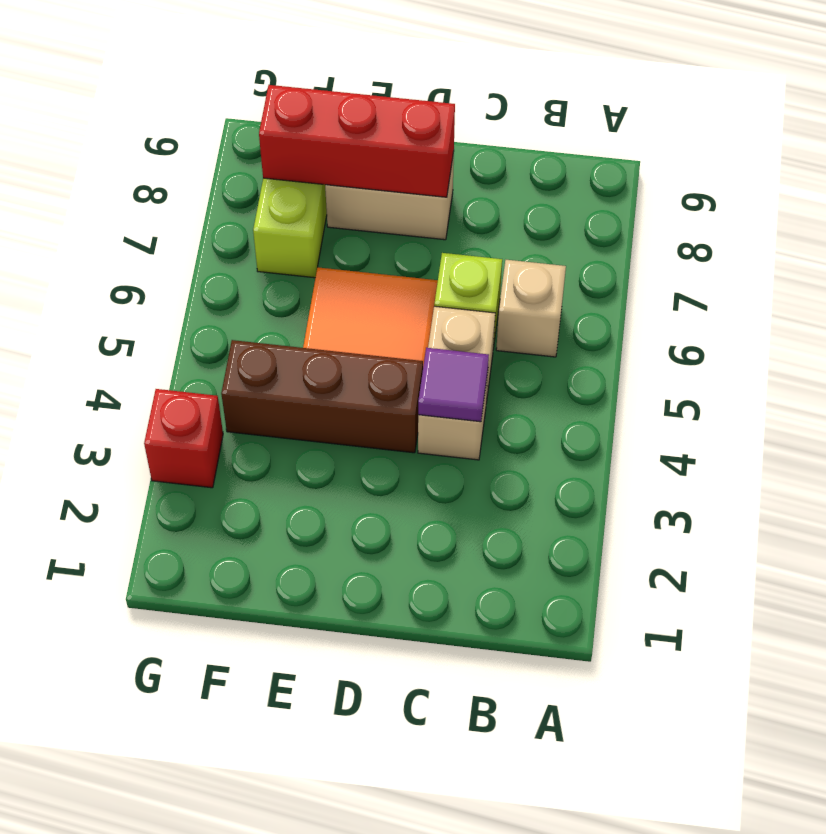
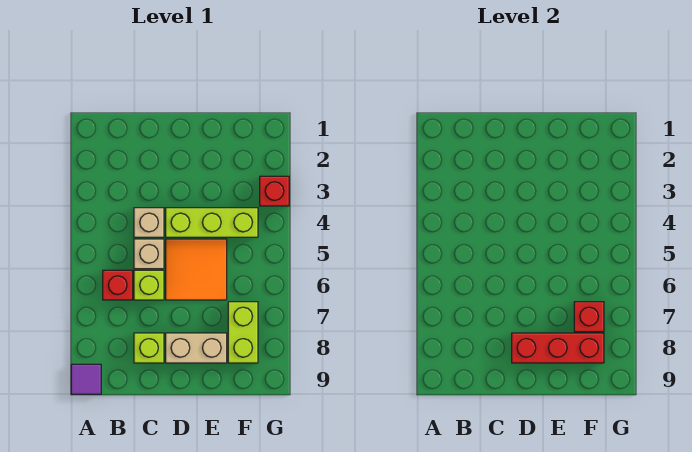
tan brick B6 level 1 -> red brick B6 level 1
purple tile C4 level 2 -> purple tile A9 level 1
none -> lime brick C8 level 1
brown brick D4:F4 level 1 -> lime brick D4:F4 level 1
none -> red brick F7 level 2

